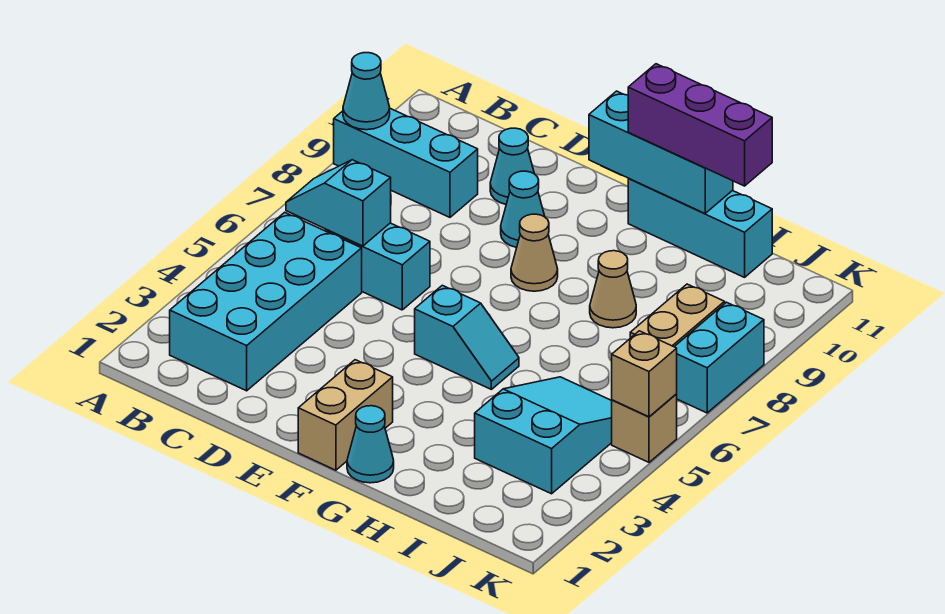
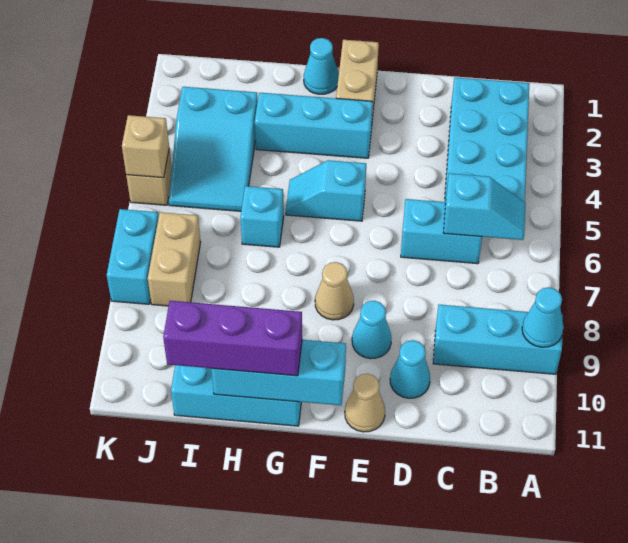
none -> cyan brick F3:H3 level 1
none -> cyan brick H6 level 1
tan cone H8 level 1 -> tan cone E11 level 1

